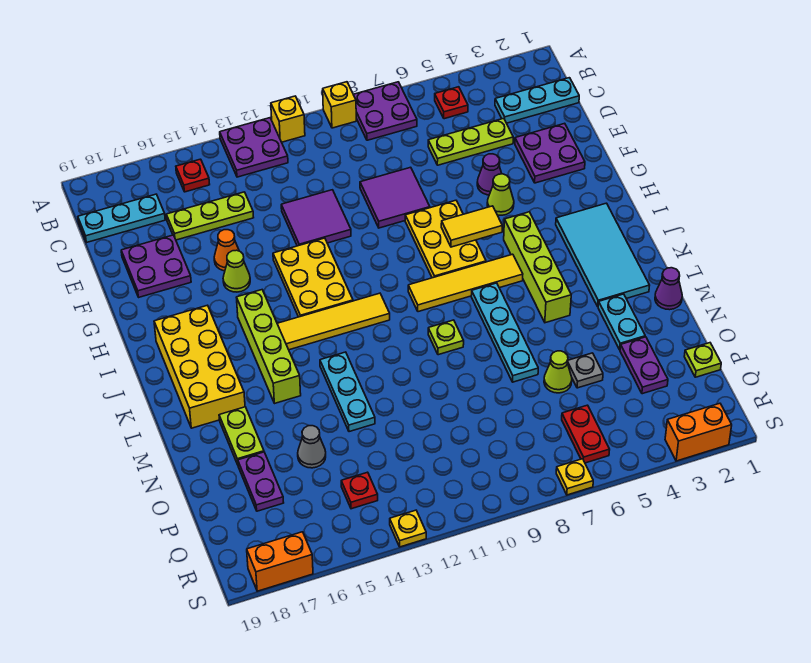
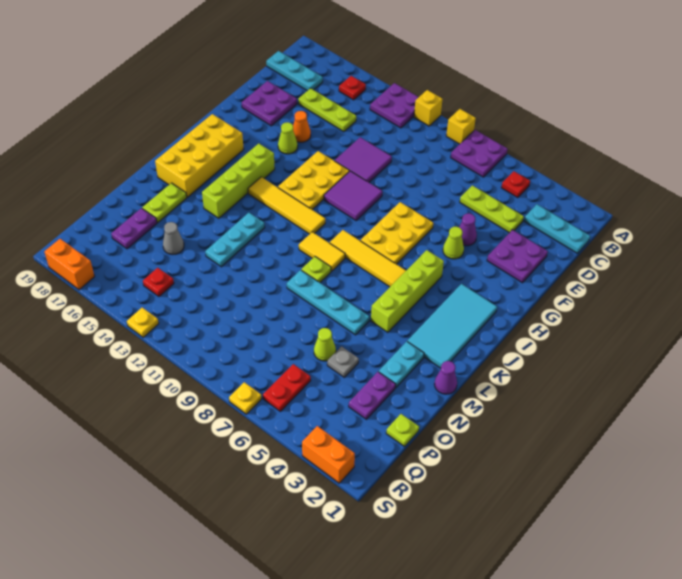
purple tile E8:F9 level 1 -> purple tile G10:H11 level 1
yellow tile H6:H7 level 2 -> yellow tile K9:K10 level 1
cyan plate K7:N7 level 1 -> cyan plate M6:M9 level 1

